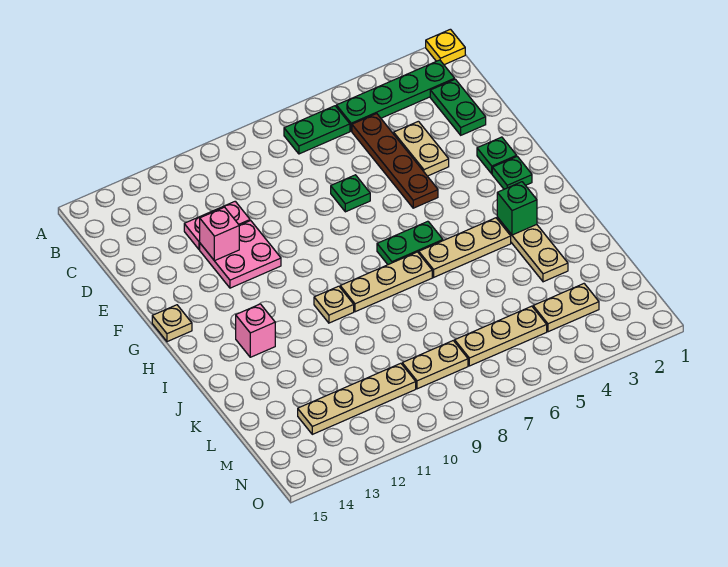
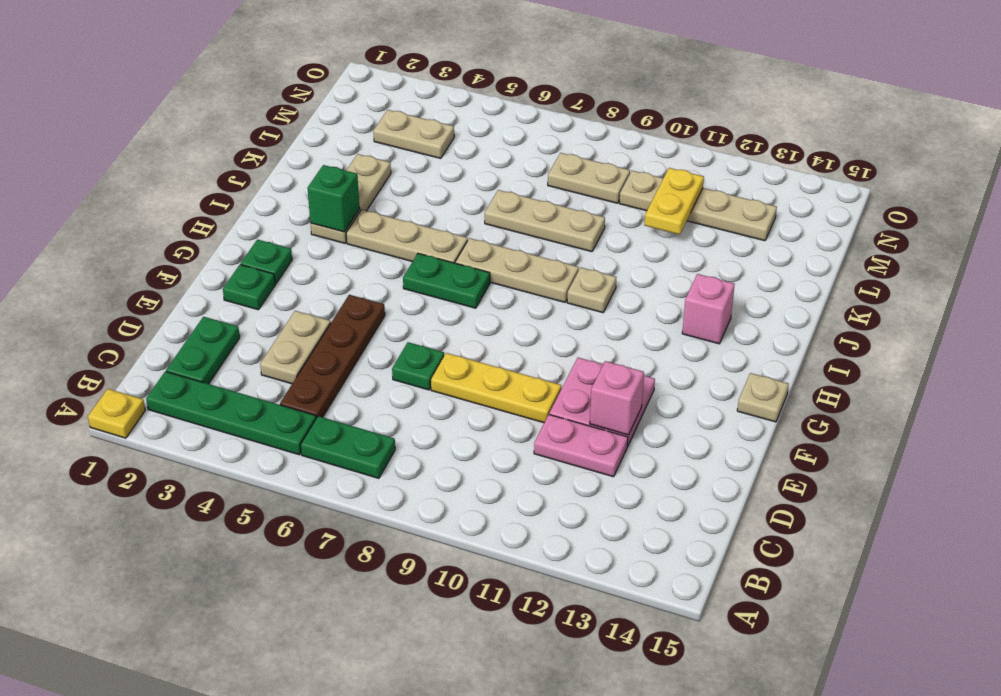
none -> yellow plate E8:E10 level 1
none -> yellow plate L11:M11 level 2
tan plate M5:M7 level 1 -> tan plate K7:K9 level 1

